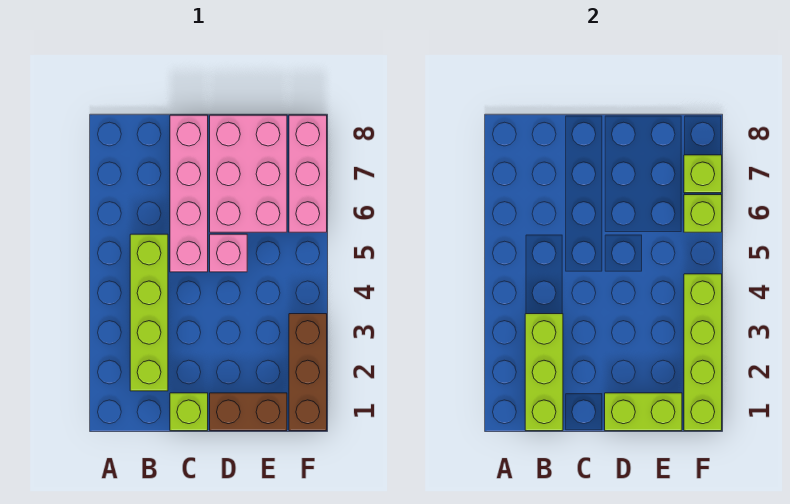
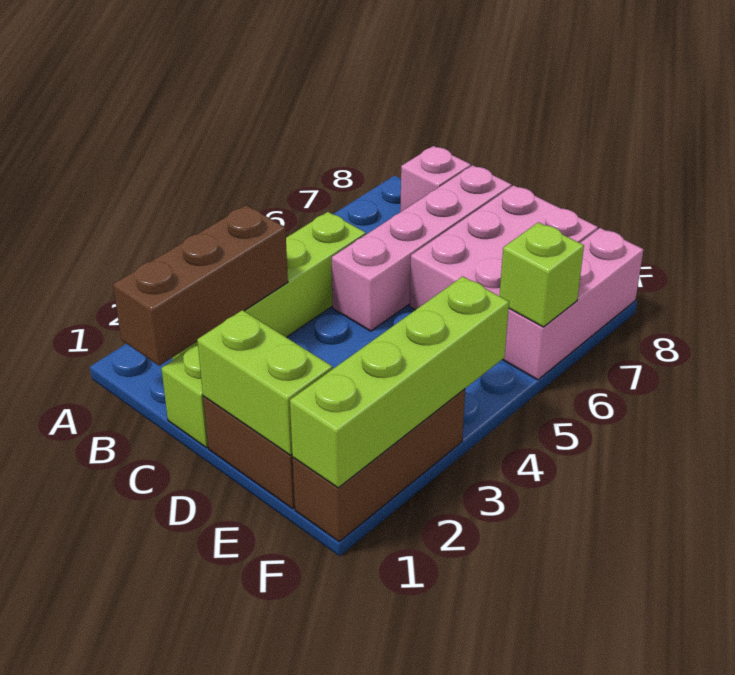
lime brick B1:B3 level 2 -> brown brick B1:B3 level 2
pink brick D5 level 1 -> pink brick B8 level 1
lime brick F7 level 2 -> none

